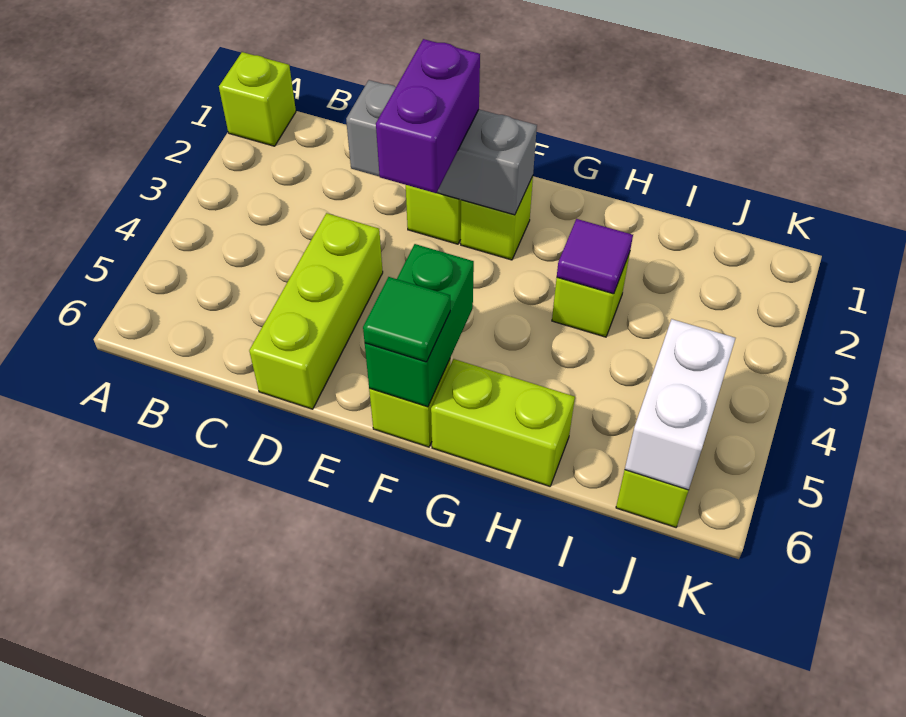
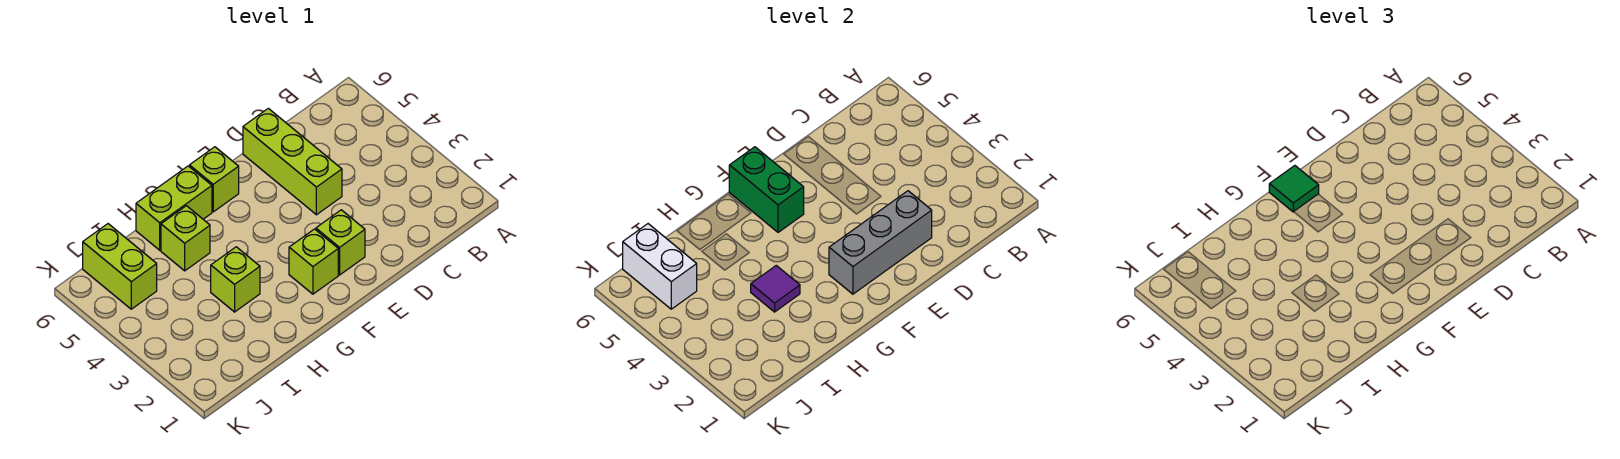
lime brick A1 level 1 -> lime brick H5 level 1
purple brick E2:E3 level 3 -> none

